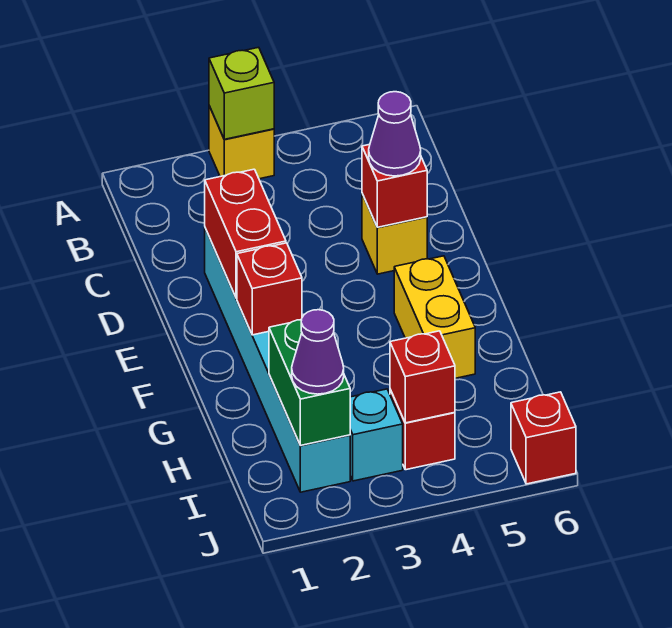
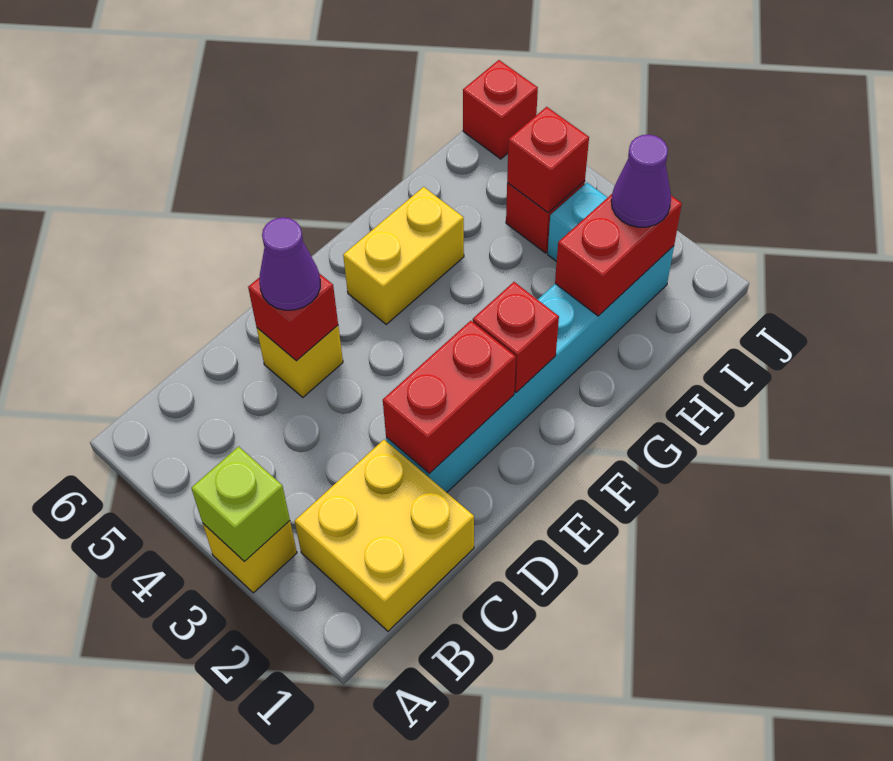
none -> yellow brick B1:C2 level 1
green brick H2:I2 level 2 -> red brick H2:I2 level 2

